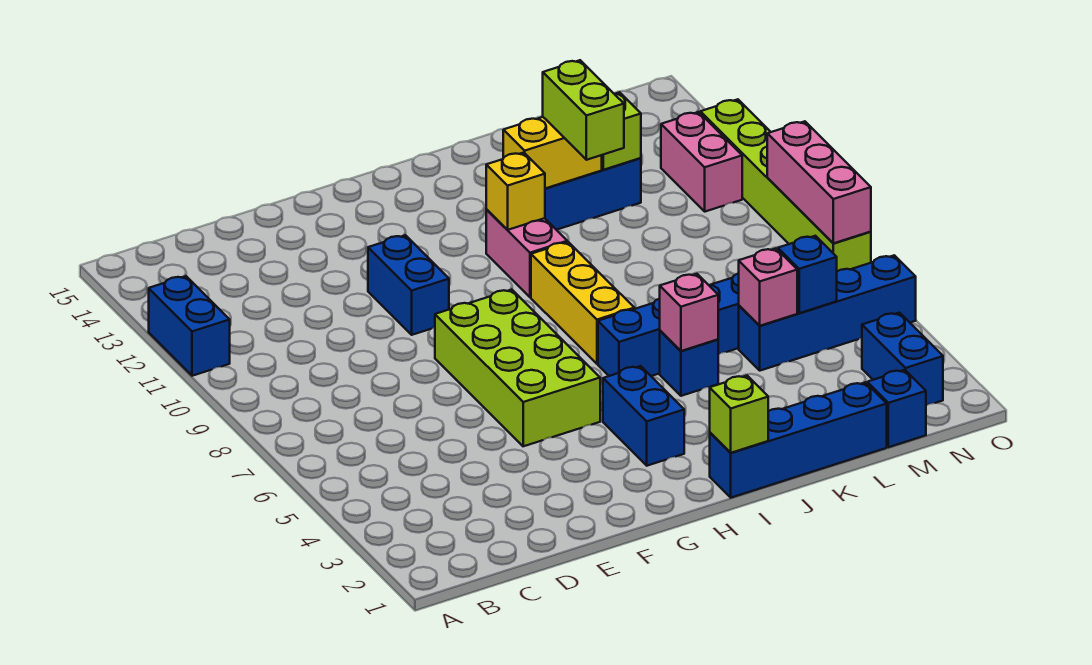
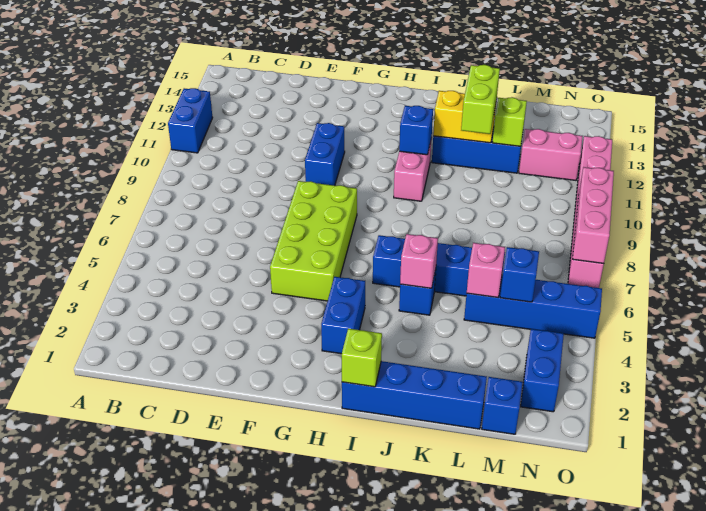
yellow brick I7:I9 level 1 -> none
yellow brick I11 level 2 -> blue brick I11 level 2
pink brick N11:N12 level 1 -> pink brick M12:N12 level 1
lime brick O7:O12 level 1 -> pink brick O7:O12 level 1

